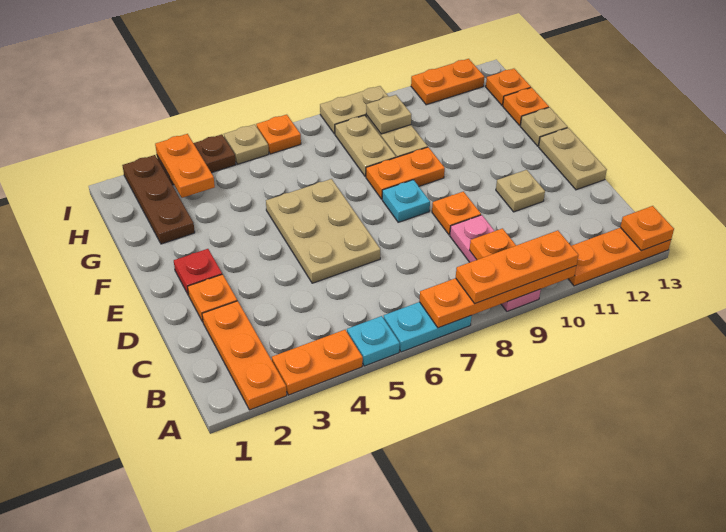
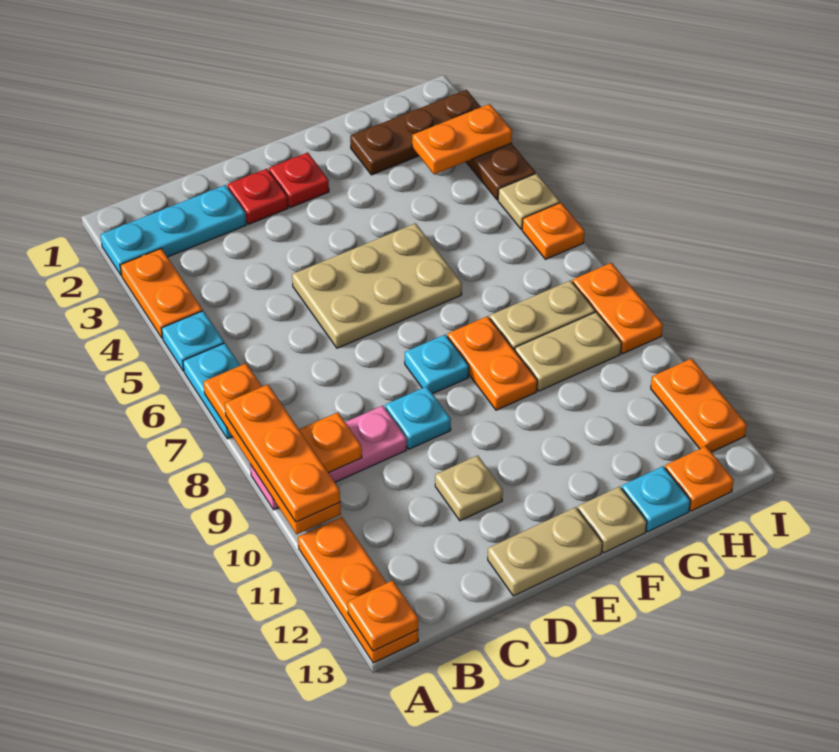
orange plate A2:C2 level 1 -> cyan plate A2:C2 level 1
orange plate D2 level 1 -> red plate D2 level 1
orange plate D9 level 1 -> cyan plate D9 level 1
orange plate G13 level 1 -> cyan plate G13 level 1
tan plate H9 level 2 -> none
tan plate I8:I9 level 1 -> orange plate I8:I9 level 1

